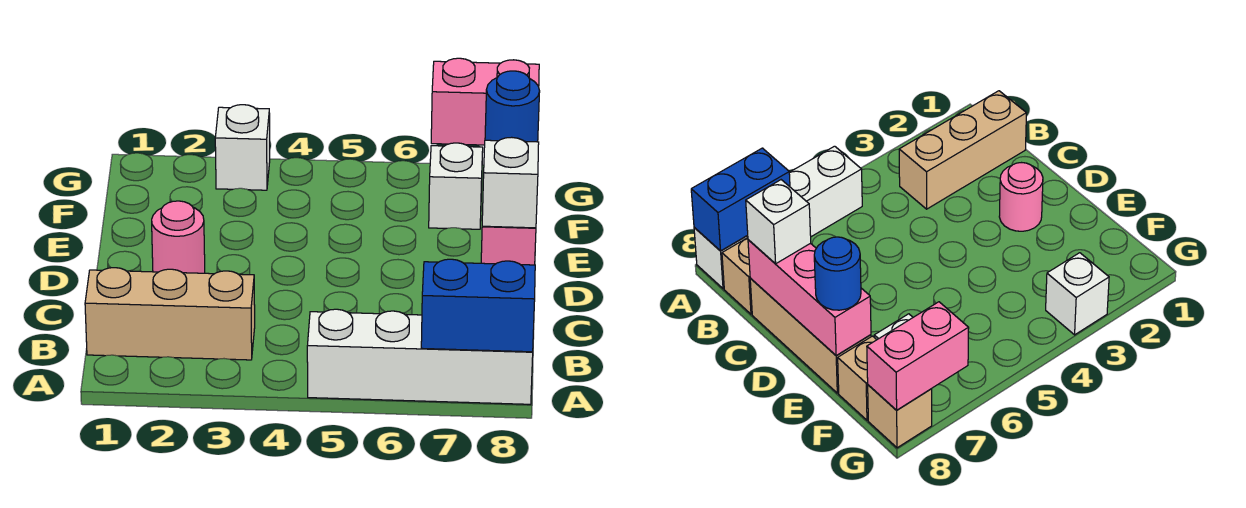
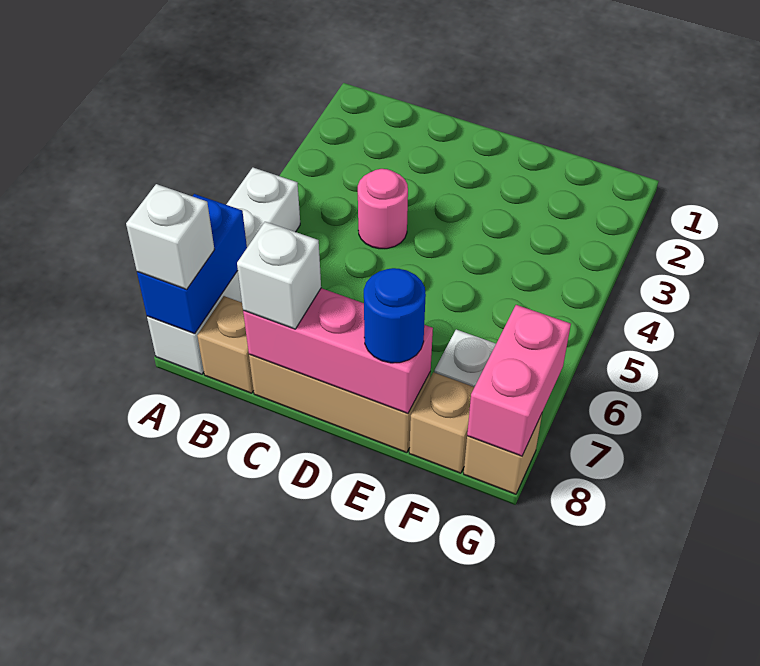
tan brick B1:B3 level 1 -> none
pink round brick D2 level 1 -> pink round brick C4 level 1
white brick G3 level 1 -> white brick A8 level 3

